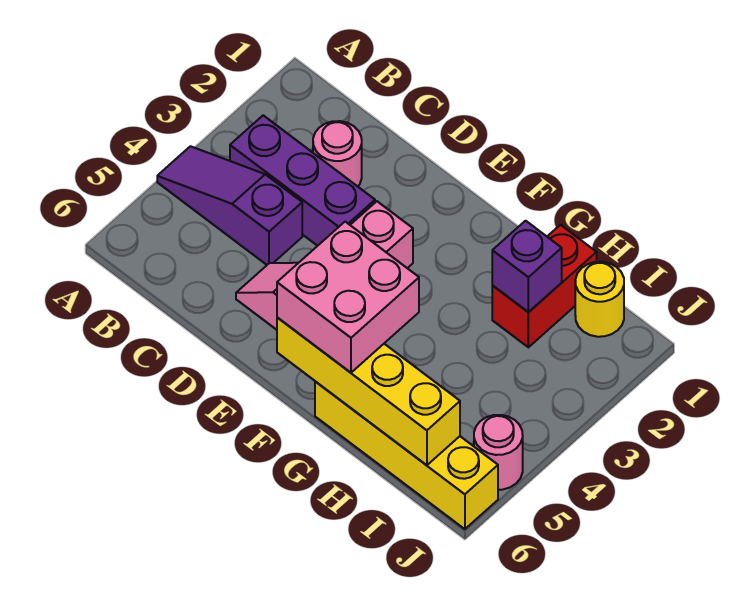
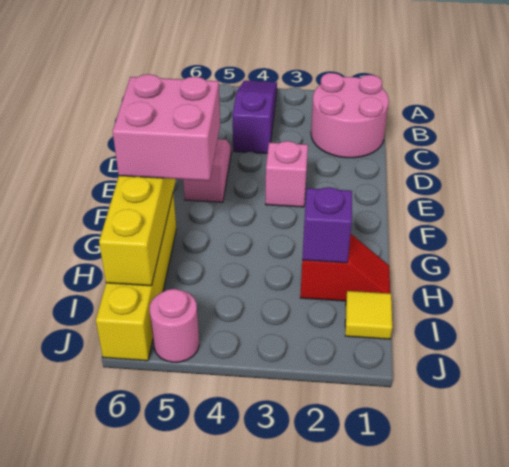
purple brick B3:D3 level 1 -> none
pink round brick C2 level 1 -> pink round brick B1:C2 level 1
red brick H1:H2 level 1 -> red slope H1:H2 level 1 top 2
yellow round brick I1 level 1 -> yellow tile I1 level 1

